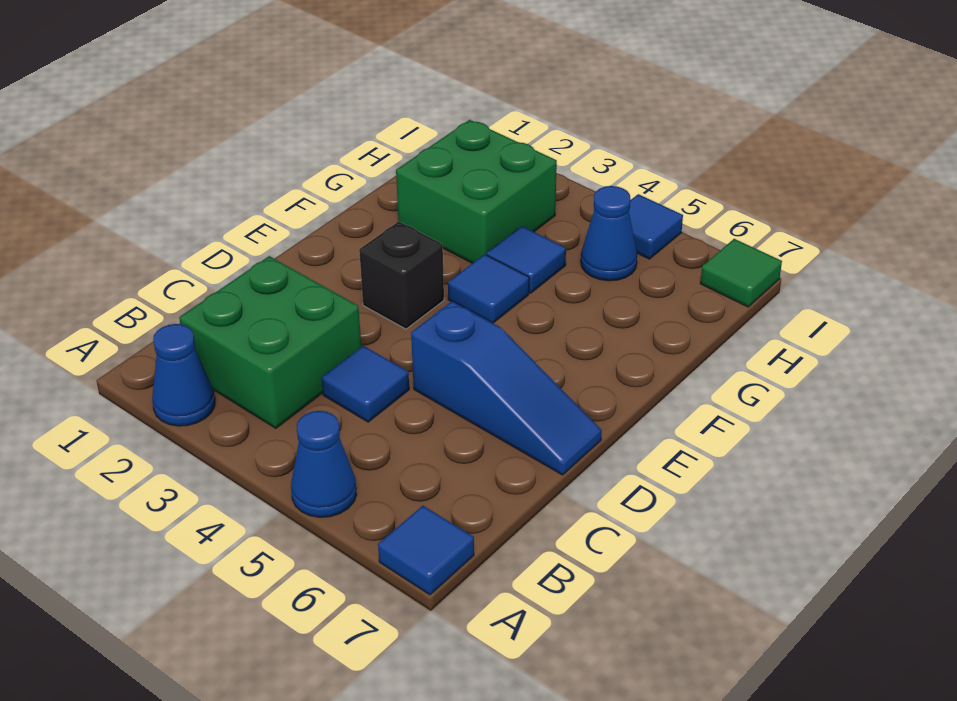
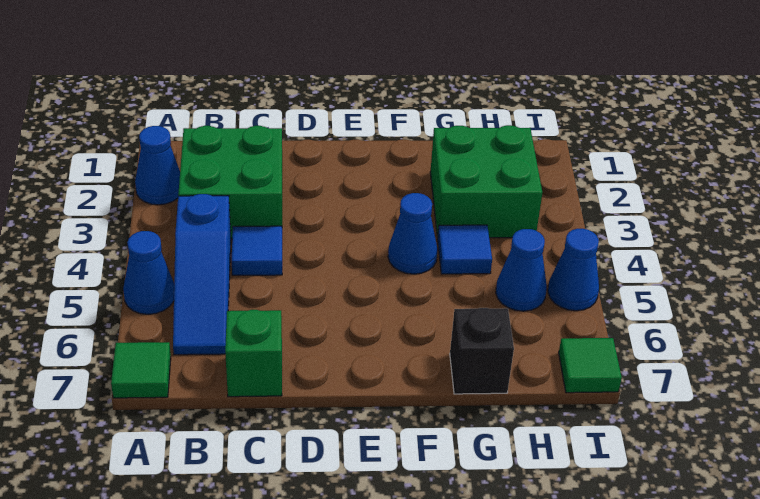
blue tile A7 level 1 -> green tile A7 level 1
none -> green brick C7 level 1
blue slope D5:D7 level 1 top 5 -> blue slope B4:B6 level 1 top 4
black brick E3 level 1 -> black brick G7 level 1
blue tile F4 level 1 -> blue cone F4 level 1
blue tile I5 level 1 -> blue cone I5 level 1

